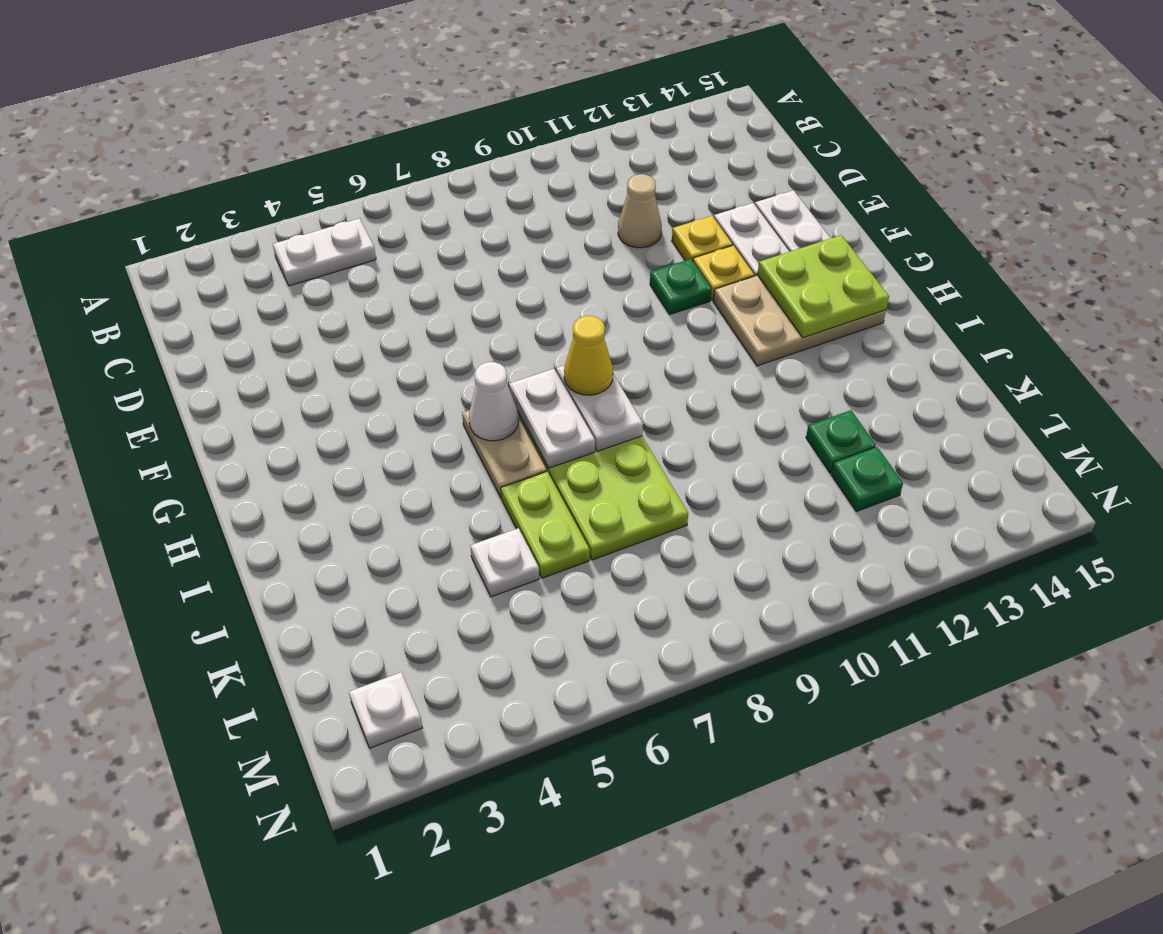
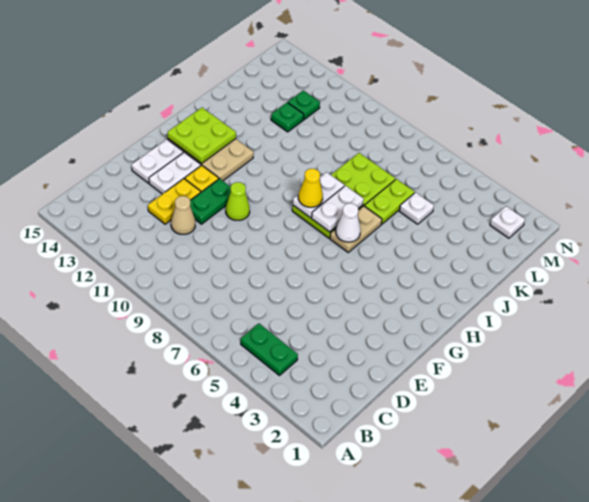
white plate B4:B5 level 1 -> green plate B4:B5 level 1
yellow plate E12 level 1 -> yellow plate D12:E12 level 1
none -> lime cone F10 level 1
green plate F11 level 1 -> green plate E11:F11 level 1

